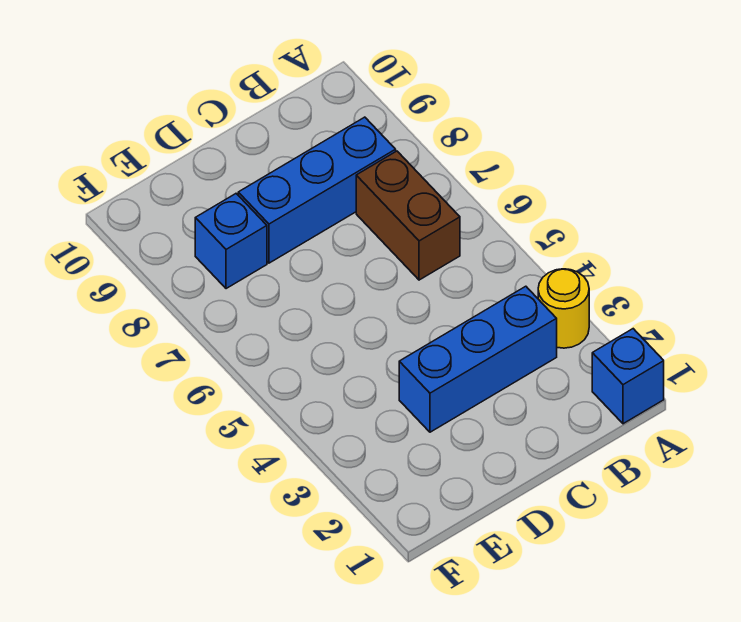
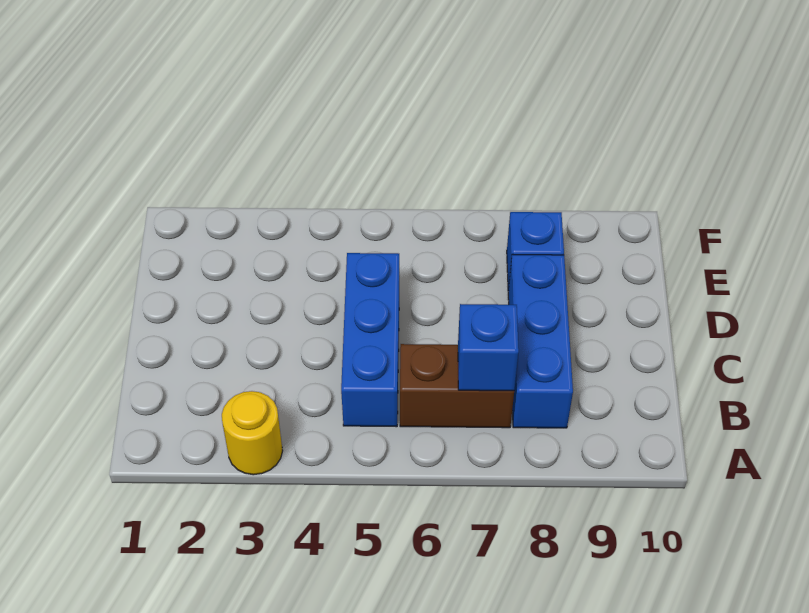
blue brick A1 level 1 -> blue brick B7 level 2
blue brick B3:D3 level 1 -> blue brick B5:D5 level 1

